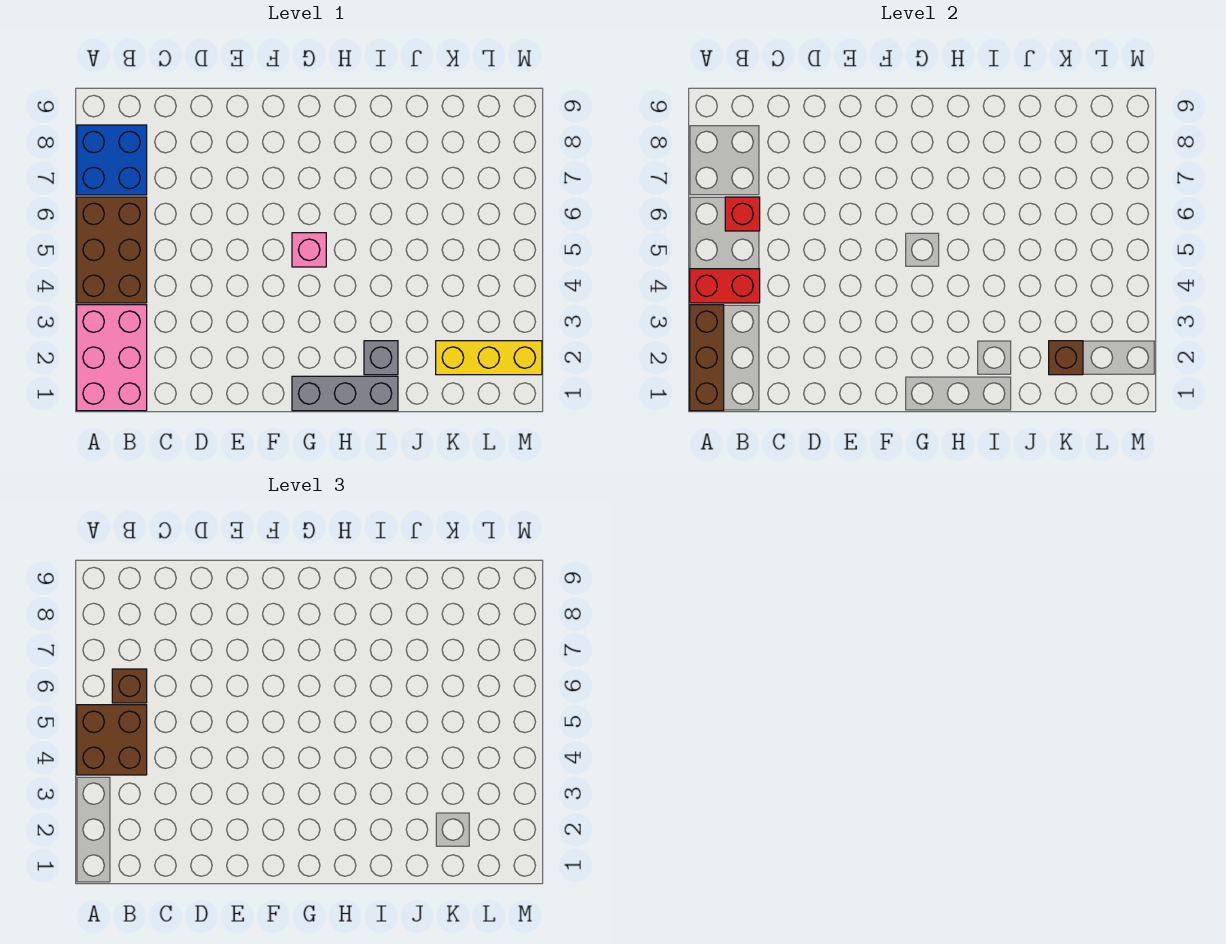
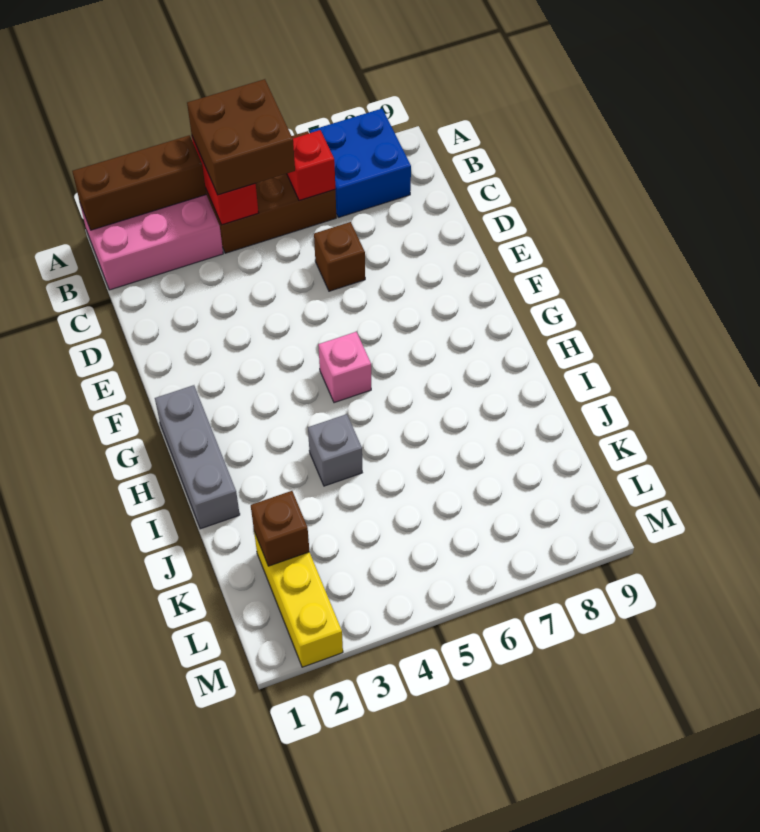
brown brick B6 level 3 -> brown brick D6 level 1
grey brick I2 level 1 -> grey brick I4 level 1

